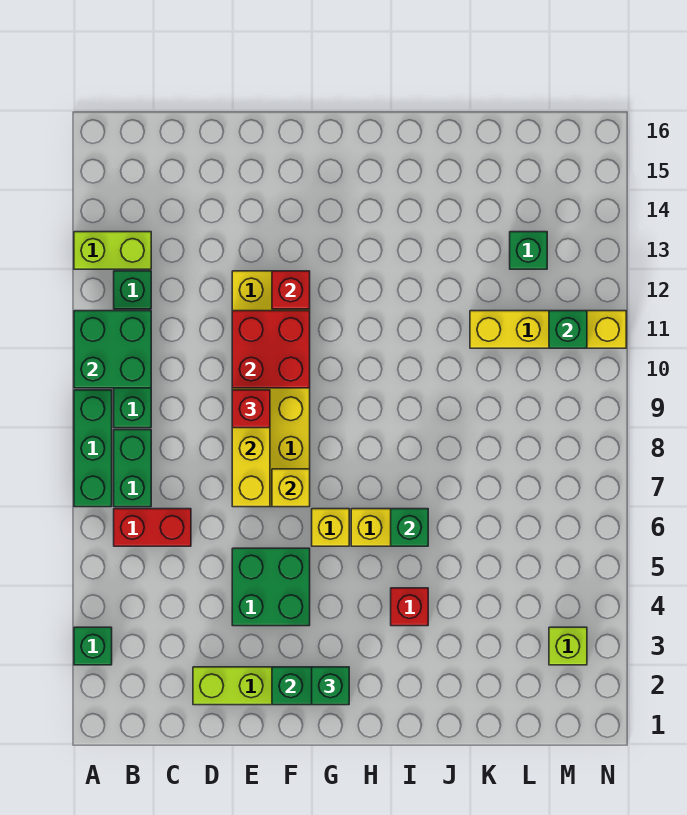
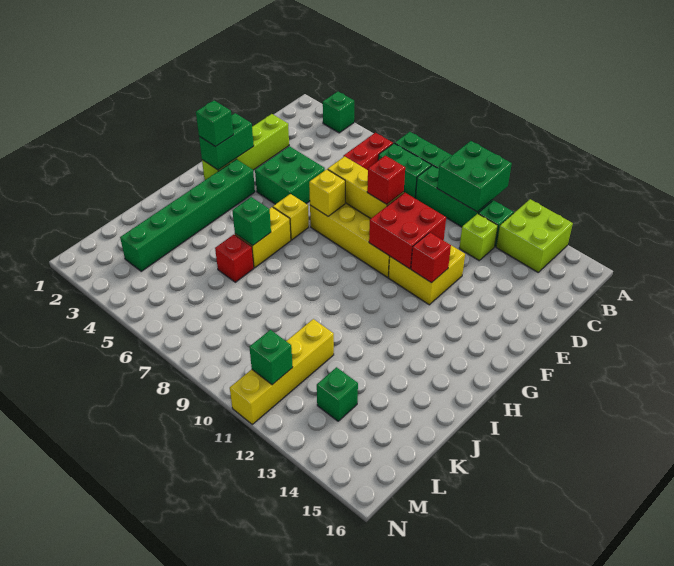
lime brick A13:B13 level 1 -> lime brick A13:B14 level 1
none -> green brick G3:L3 level 1
red brick I4 level 1 -> red brick J6 level 1
lime brick M3 level 1 -> lime brick C12 level 1

